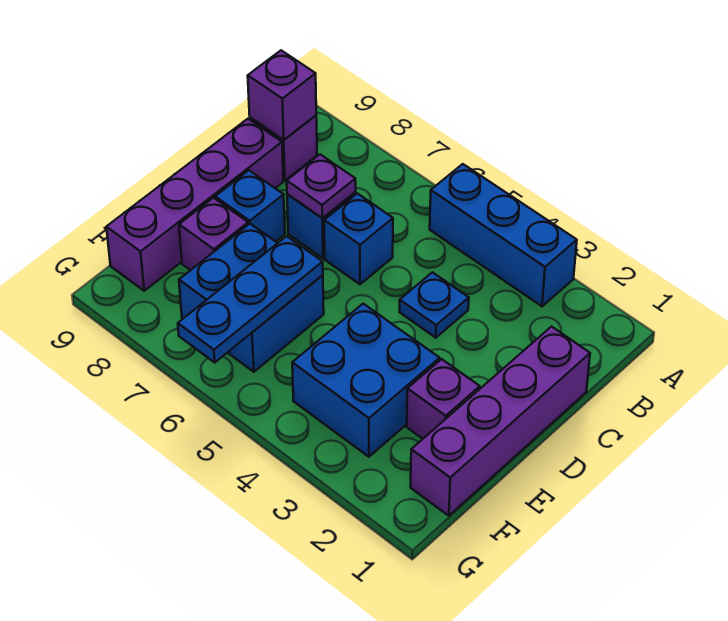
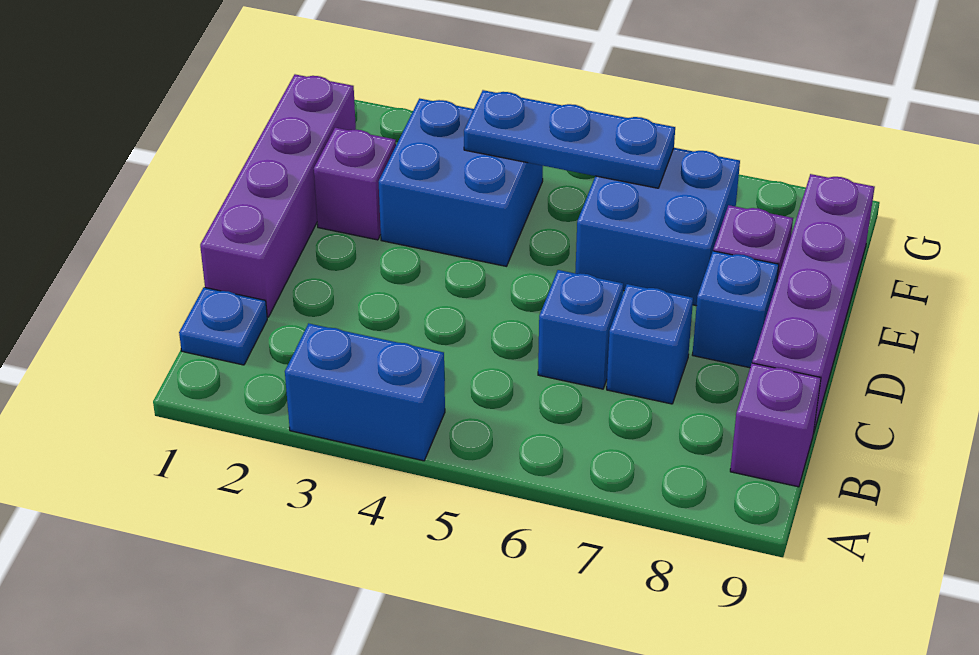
blue brick A3:A5 level 1 -> blue brick A3:A4 level 1
purple brick B9 level 2 -> none
blue plate C4 level 1 -> blue plate B1 level 1
purple plate C7 level 2 -> none
blue plate E6:G6 level 2 -> blue plate F4:F6 level 2

